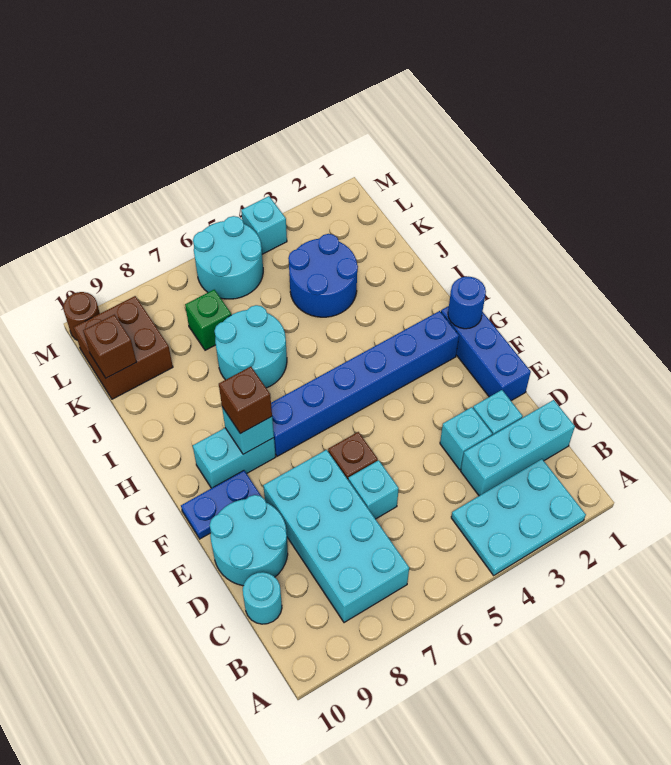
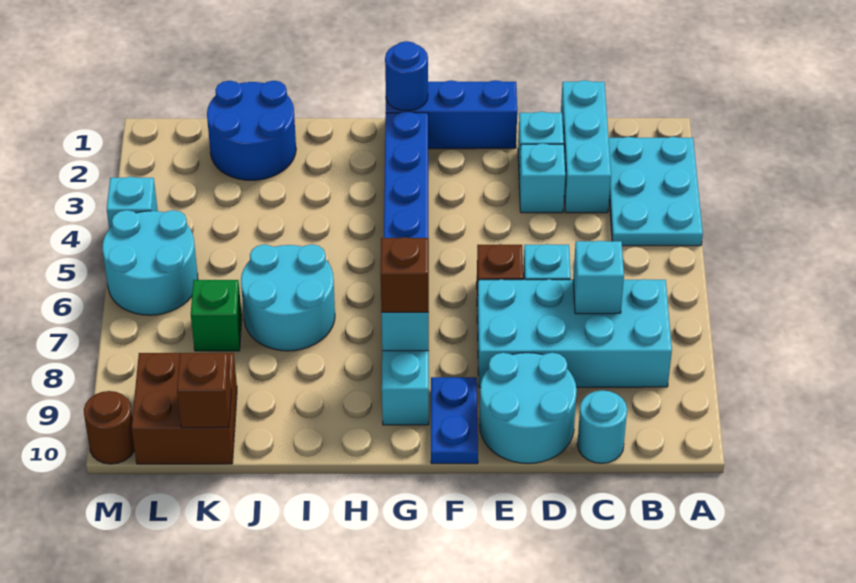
none -> cyan brick C7 level 2
blue round brick J3:K4 level 1 -> blue round brick J1:K2 level 1

